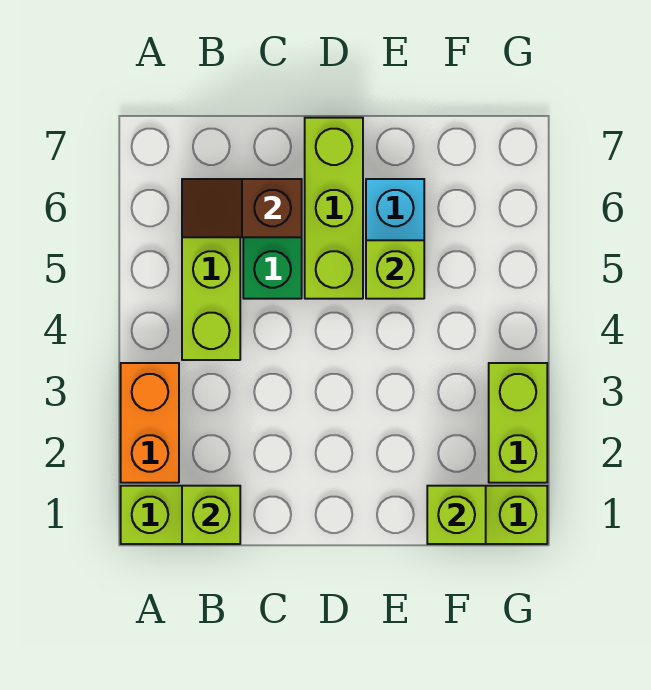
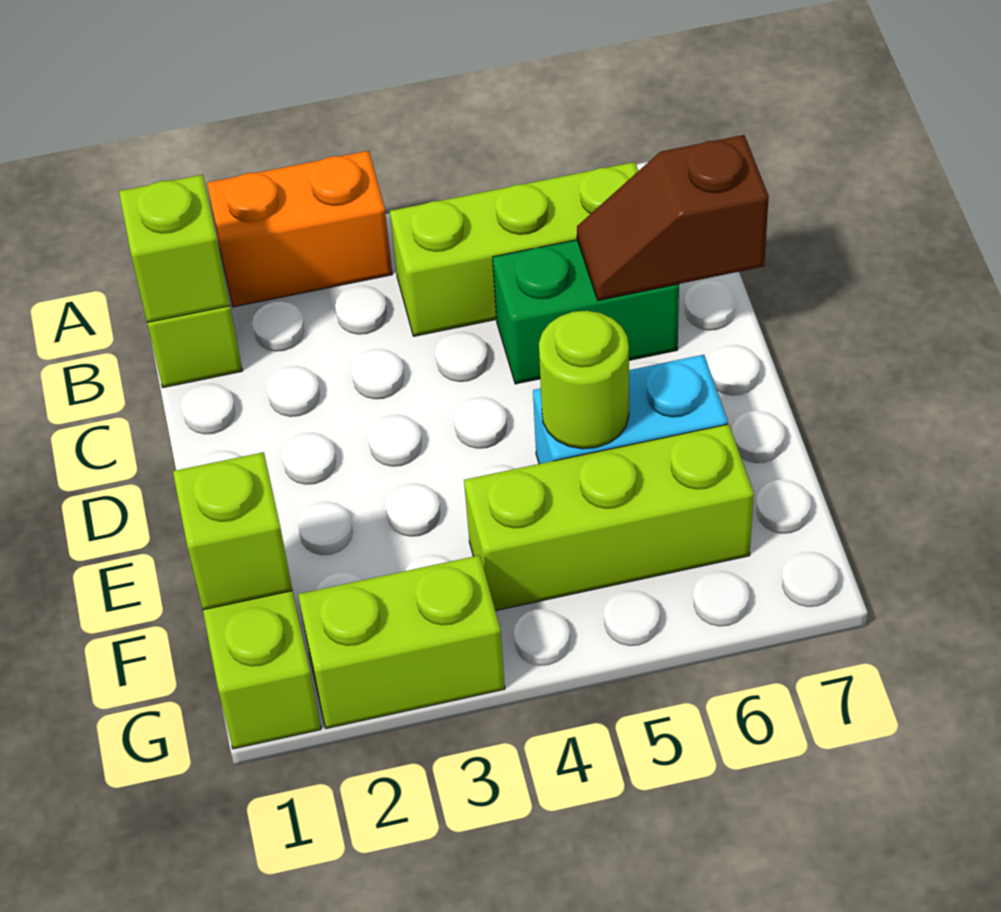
brown slope B6:C6 level 2 top C -> brown slope C6:C7 level 2 top 7
lime brick D5:D7 level 1 -> lime brick F4:F6 level 1
lime brick E5 level 2 -> lime round brick E5 level 2

